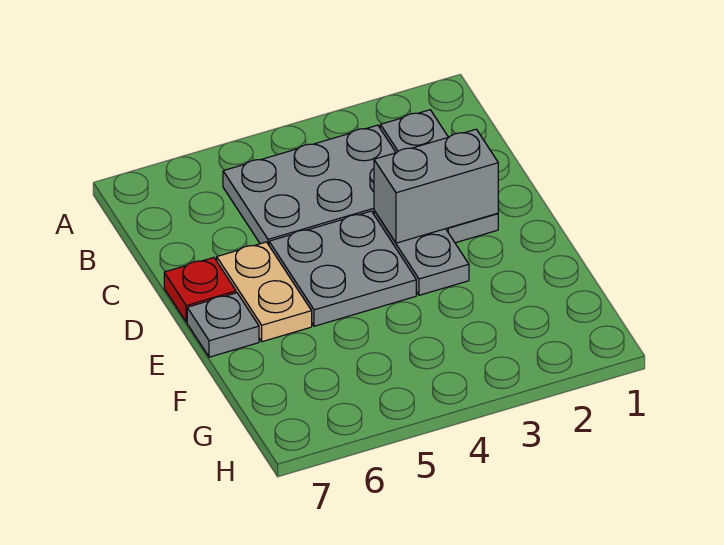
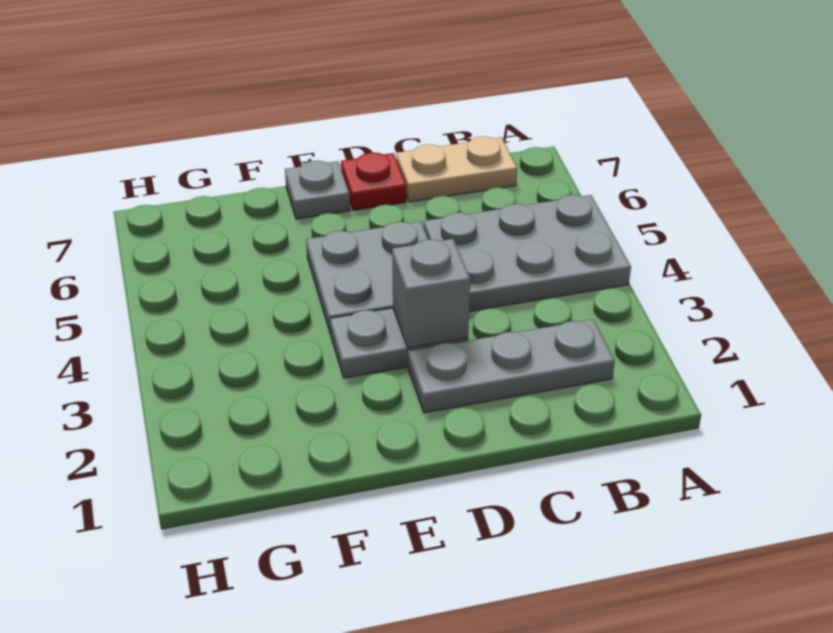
grey plate B3:C5 level 1 -> grey plate A4:C5 level 1
grey brick D2:D3 level 2 -> grey brick D3 level 2
tan plate D6:E6 level 1 -> tan plate B7:C7 level 1

